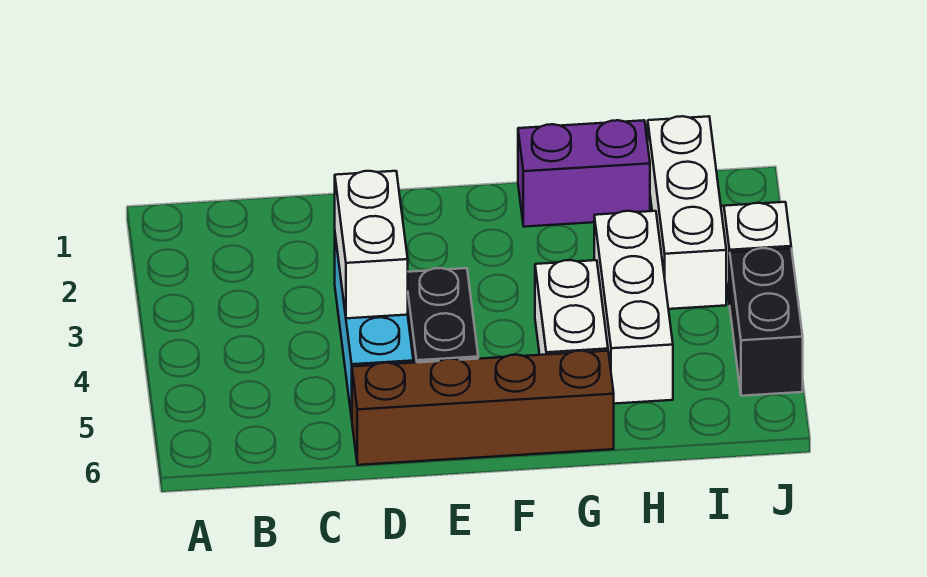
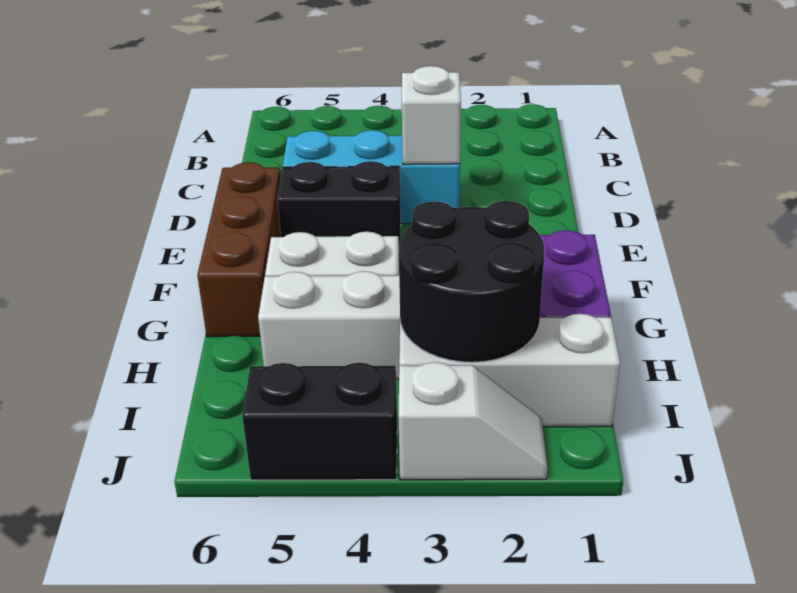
white brick D3:D4 level 2 -> white brick D3 level 2
brown brick D6:G6 level 1 -> brown brick E6:G6 level 1
none -> black round brick H2:I3 level 2

